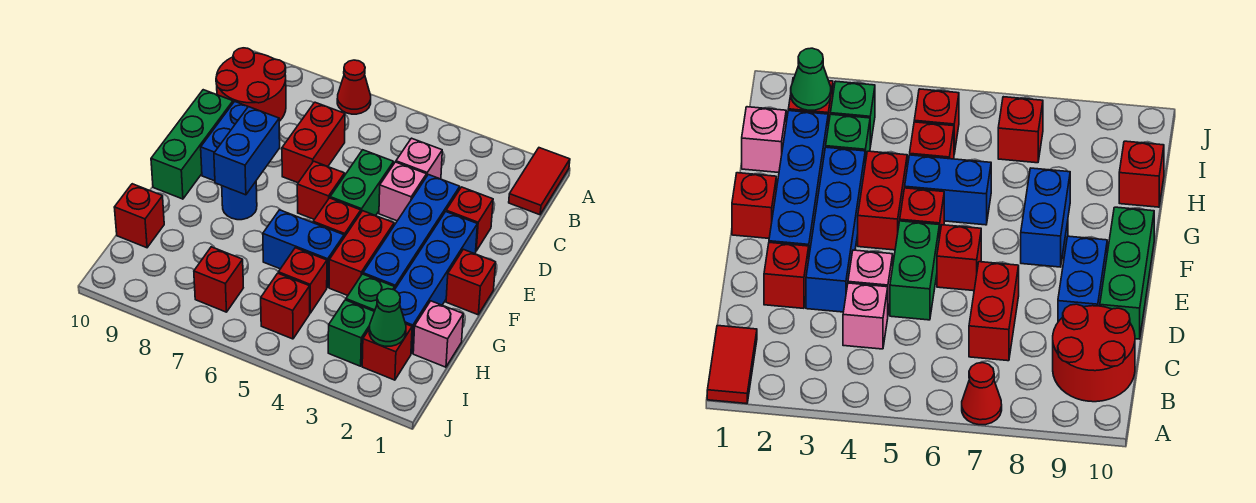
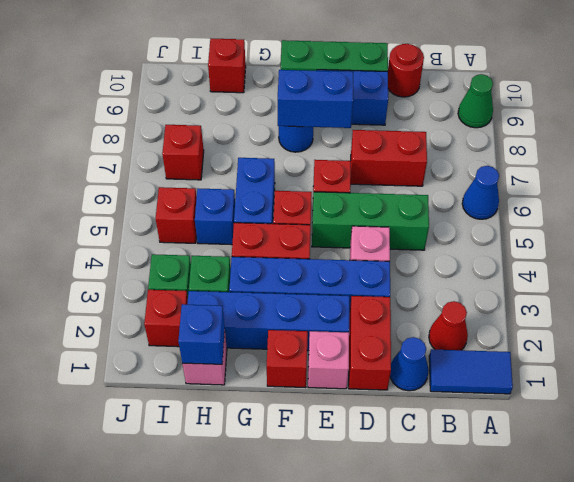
red tile A1:B1 level 1 -> blue tile A1:B1 level 1
none -> blue cone A6 level 1
red cone A7 level 1 -> red cone B2 level 1
red round brick B9:C10 level 1 -> red round brick C10 level 1
none -> blue cone C1 level 1
pink brick C4 level 1 -> pink brick E1 level 1
red brick D2 level 1 -> red brick D1:D2 level 1
green brick D5:E5 level 1 -> green brick C5:E5 level 1
none -> blue brick H1 level 2
red brick H5 level 1 -> blue brick H5 level 1
green cone I2 level 2 -> green cone A9 level 1

